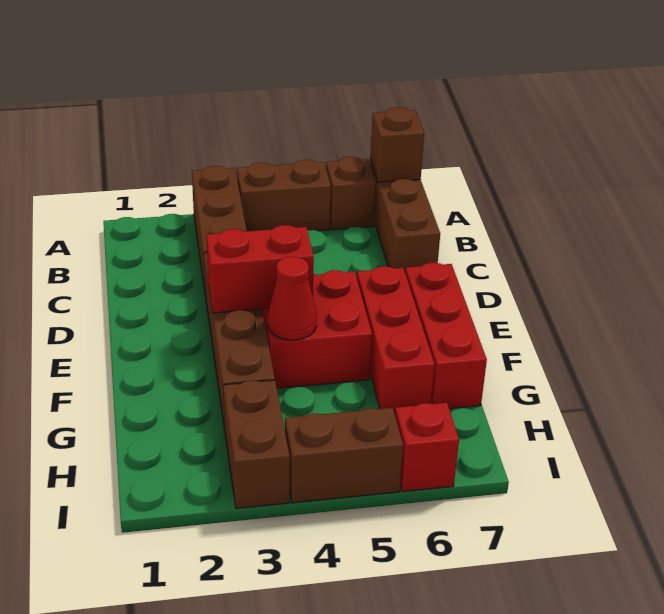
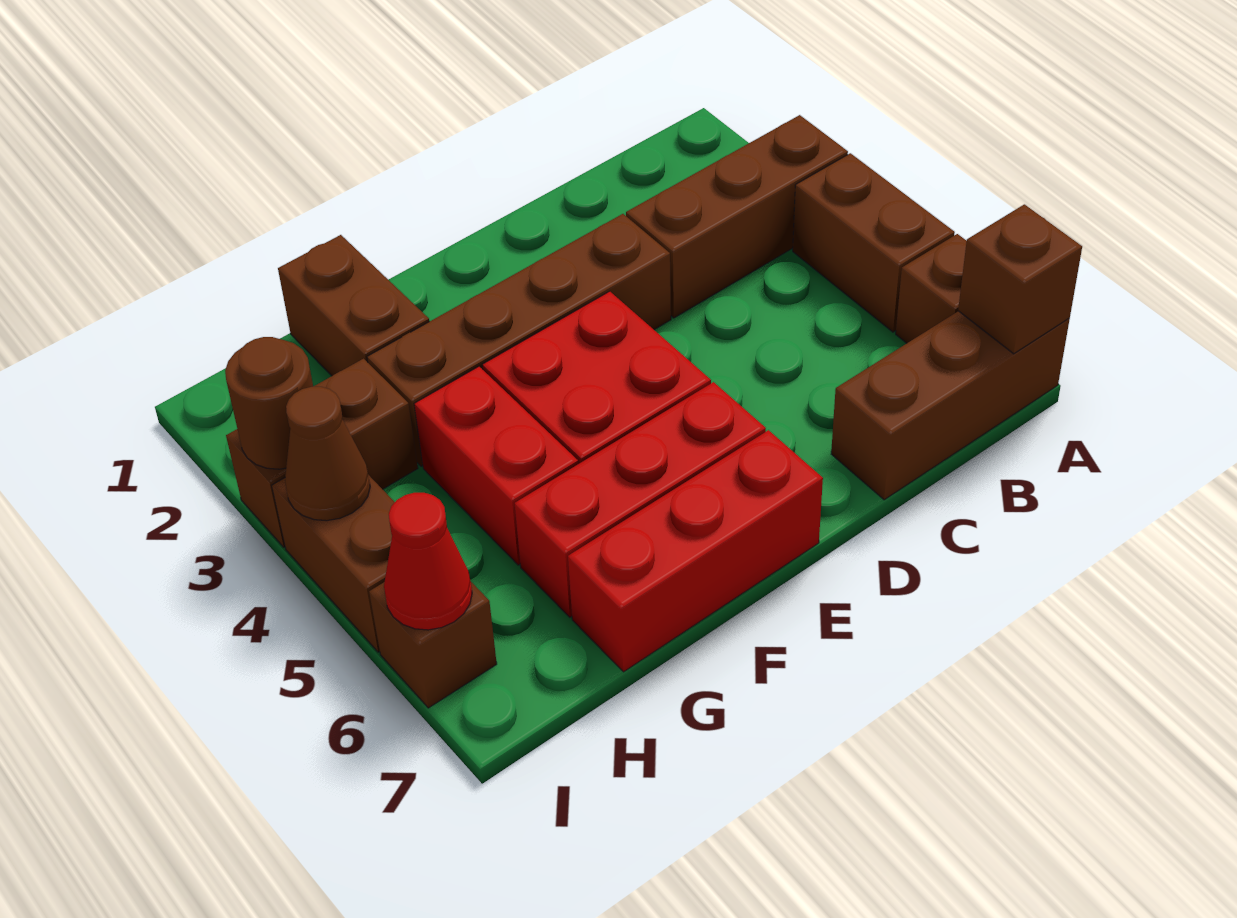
red brick E3:E4 level 2 -> red brick G4:G5 level 1
red cone F4 level 2 -> red cone I6 level 2
none -> brown brick G1:G2 level 1
none -> brown round brick I3 level 2
none -> brown cone I4 level 2
red brick I6 level 1 -> brown brick I6 level 1

